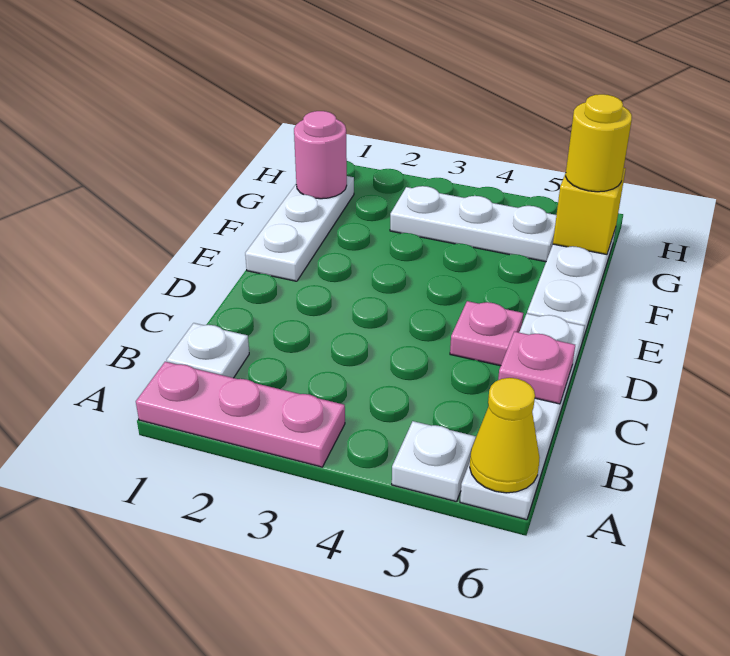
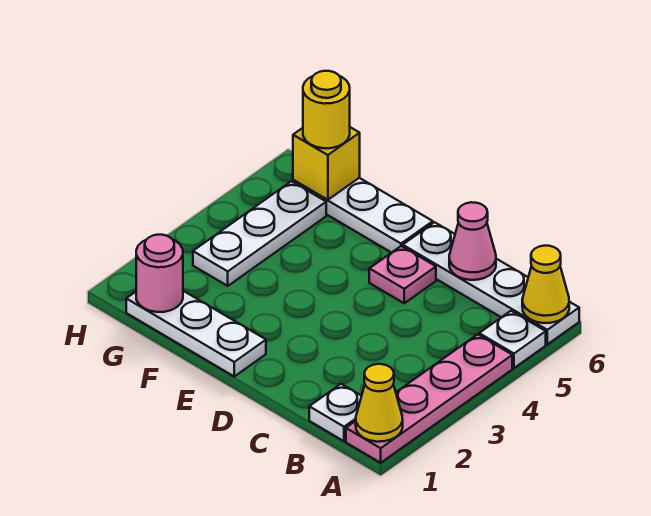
pink plate A1:A3 level 1 -> pink plate A1:A4 level 1
none -> yellow cone A1 level 2
pink plate C6 level 2 -> pink cone C6 level 2

